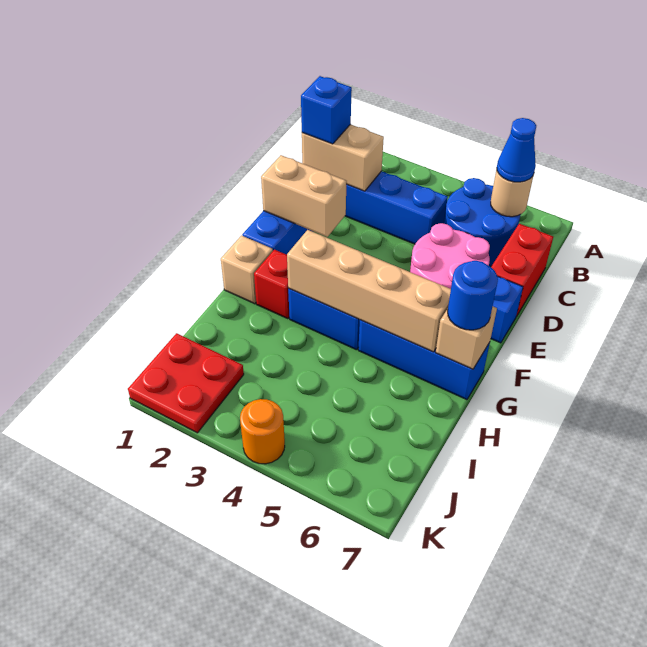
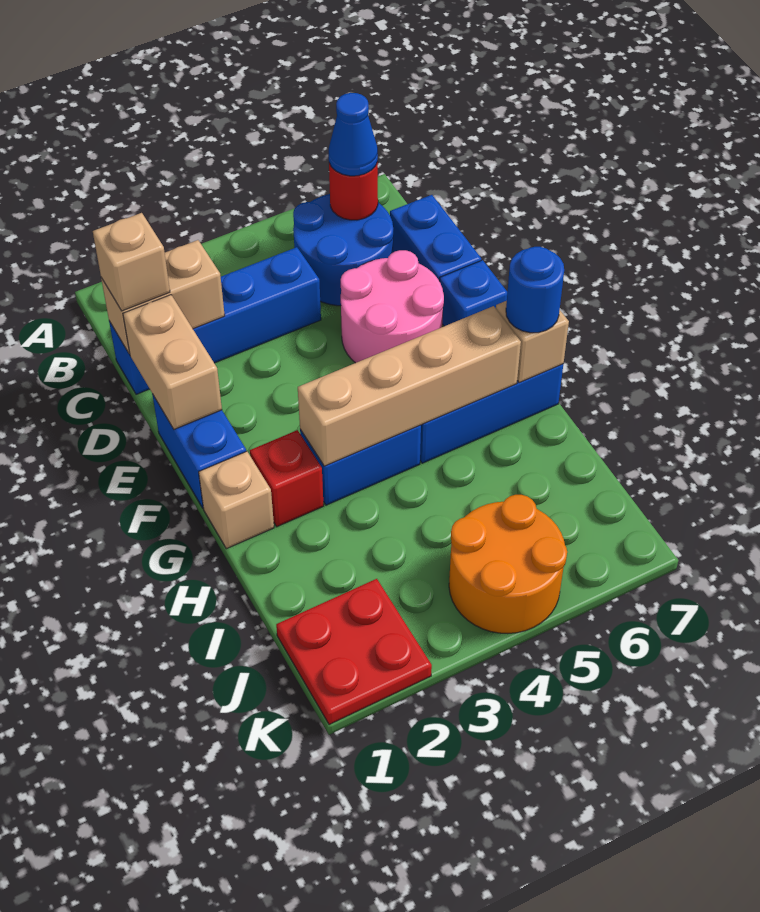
tan round brick B6 level 2 -> red round brick B6 level 2
blue brick C1 level 3 -> tan brick C1 level 3
red brick C7:D7 level 1 -> blue brick C7:D7 level 1
tan brick E1:E2 level 2 -> tan brick D1:E1 level 2
orange round brick K4 level 1 -> orange round brick J4:K5 level 1

